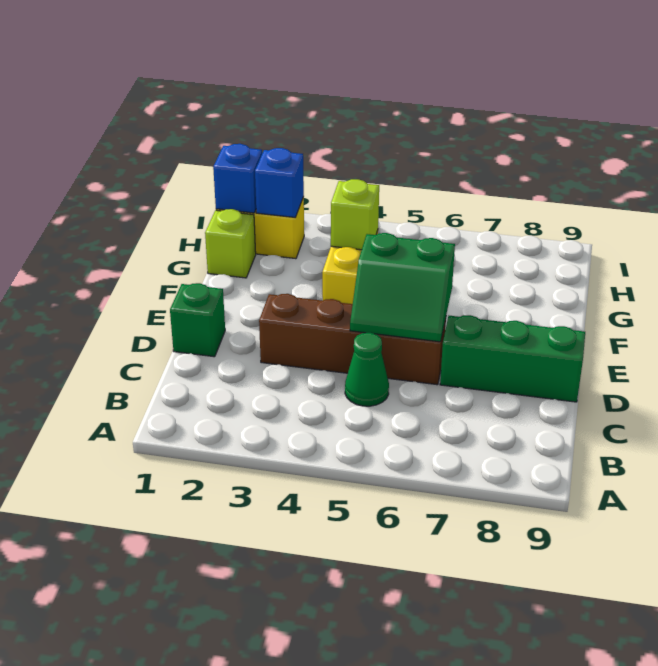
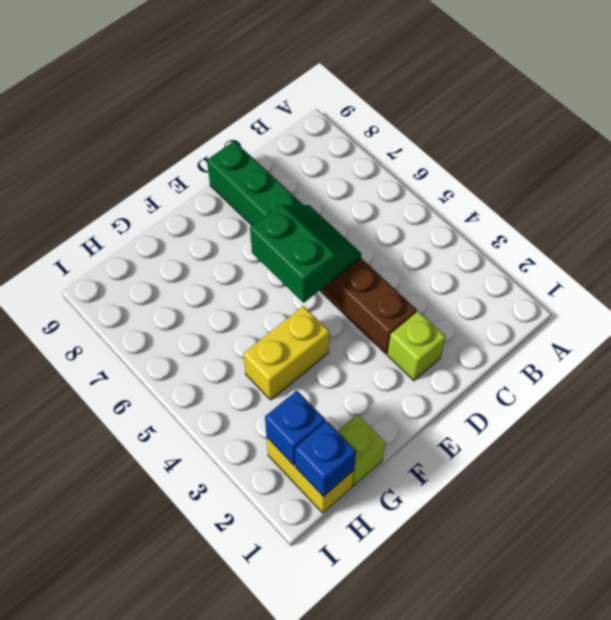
green cone C5 level 1 -> none
green brick D1 level 1 -> none
lime brick G4 level 2 -> lime brick D2 level 1

